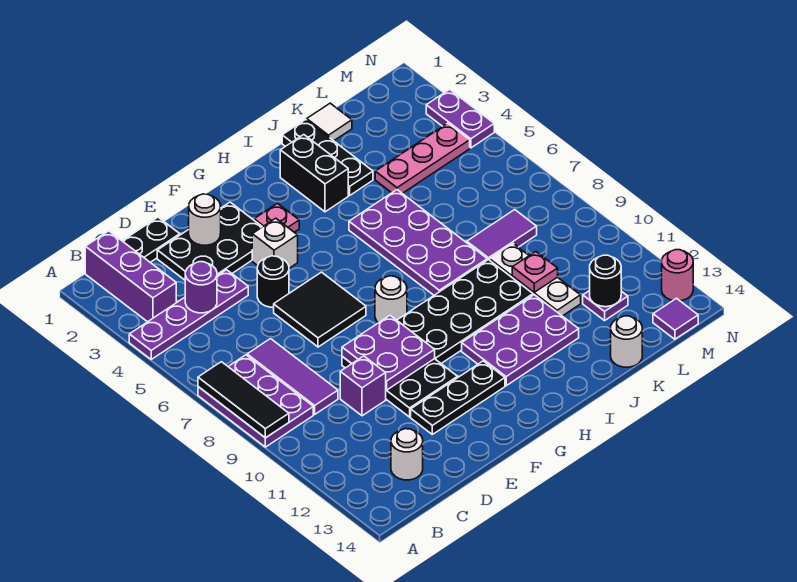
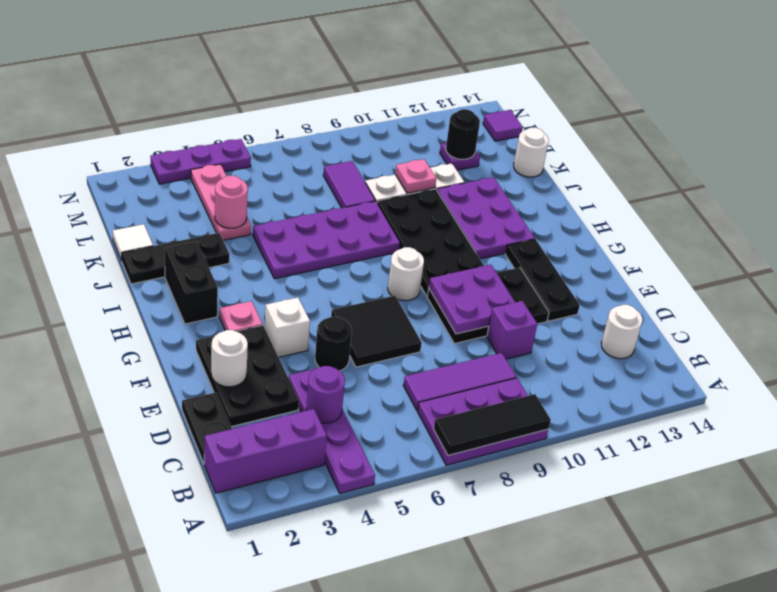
black brick I2:I3 level 1 -> black brick H2:I2 level 1
purple plate N3:N4 level 1 -> purple plate N3:N5 level 1
pink round brick N13 level 1 -> pink round brick K4 level 2

